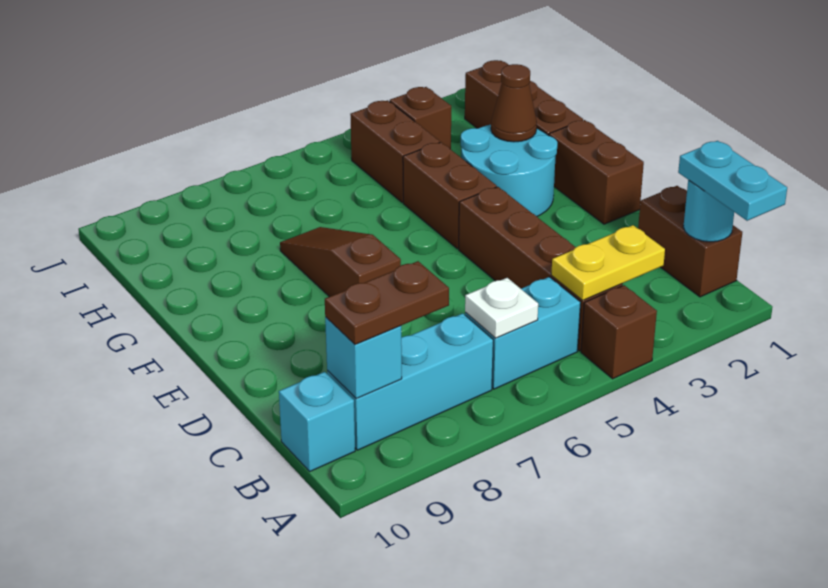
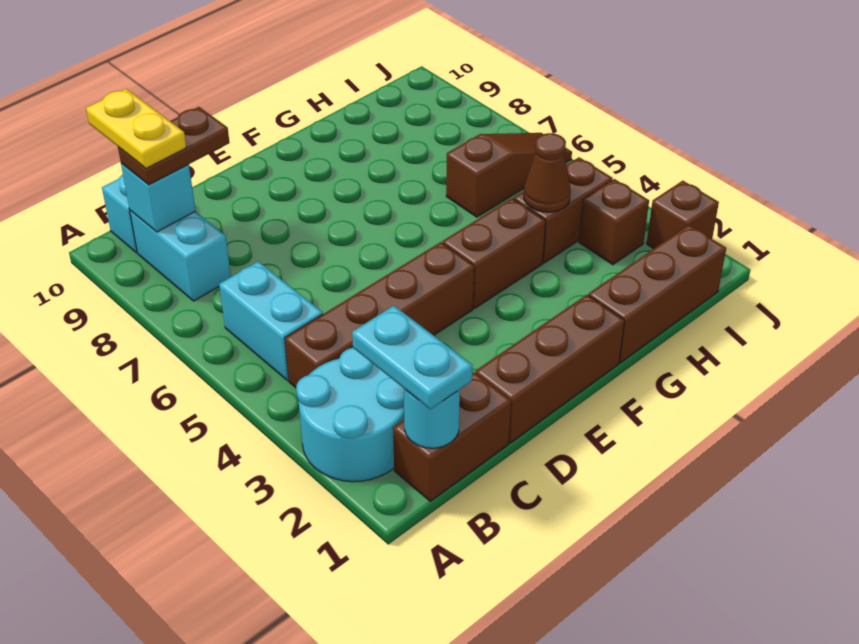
cyan plate A1:B1 level 3 -> cyan plate B1:B2 level 3
brown brick A4 level 1 -> brown brick J2 level 1
yellow plate B3:B4 level 2 -> yellow plate B9:B10 level 4
white plate B6 level 2 -> none
cyan brick B7:B9 level 1 -> cyan brick B8:B9 level 1
brown plate B8:B9 level 3 -> brown plate B9:C9 level 3
brown brick E1:F1 level 1 -> brown brick D1:F1 level 1
brown slope E7:G7 level 1 top E -> brown slope H6:J6 level 1 top H
cyan round brick F2:G3 level 1 -> cyan round brick A2:B3 level 1
brown cone G2 level 2 -> brown cone H4 level 2

